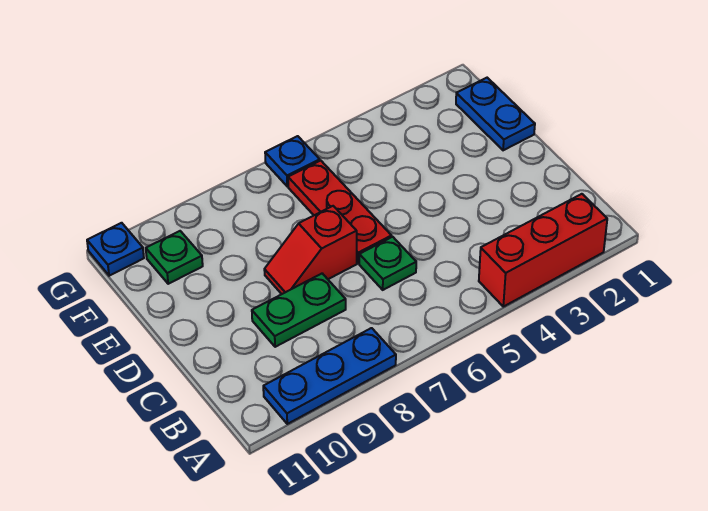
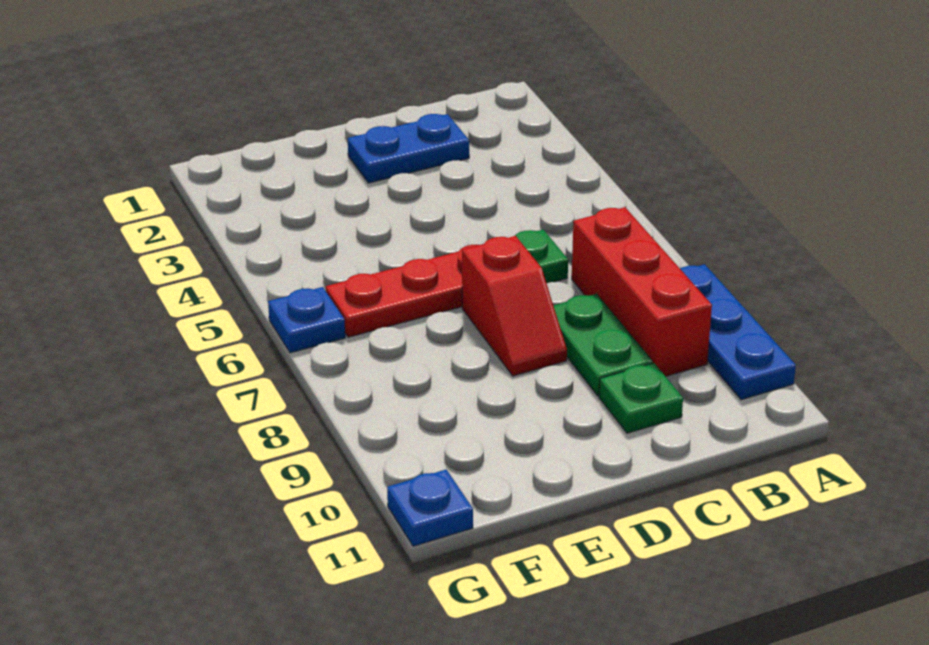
red brick A2:A4 level 1 -> red brick B7:B9 level 1
blue plate E1:F1 level 1 -> blue plate C2:D2 level 1
green plate F10 level 1 -> green plate C10 level 1

